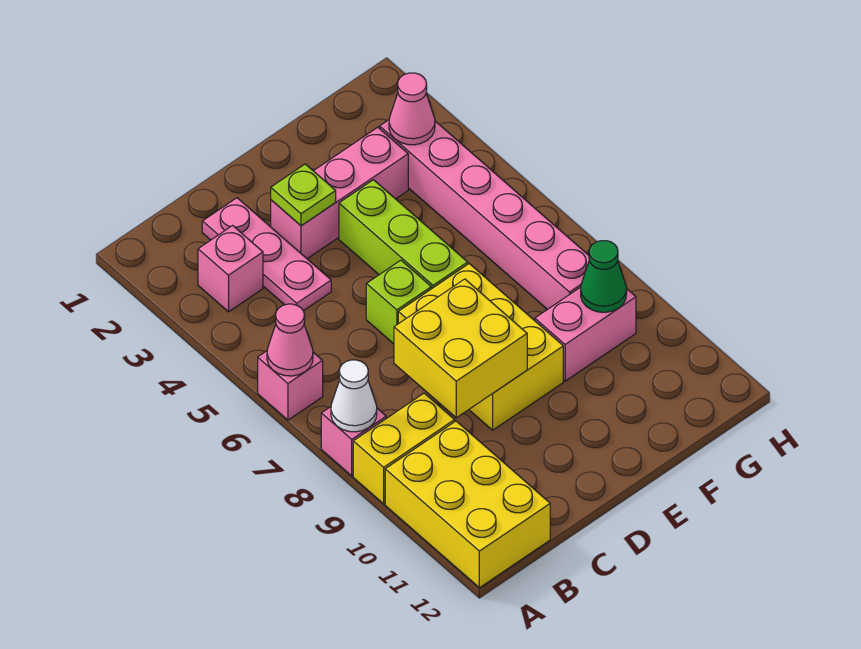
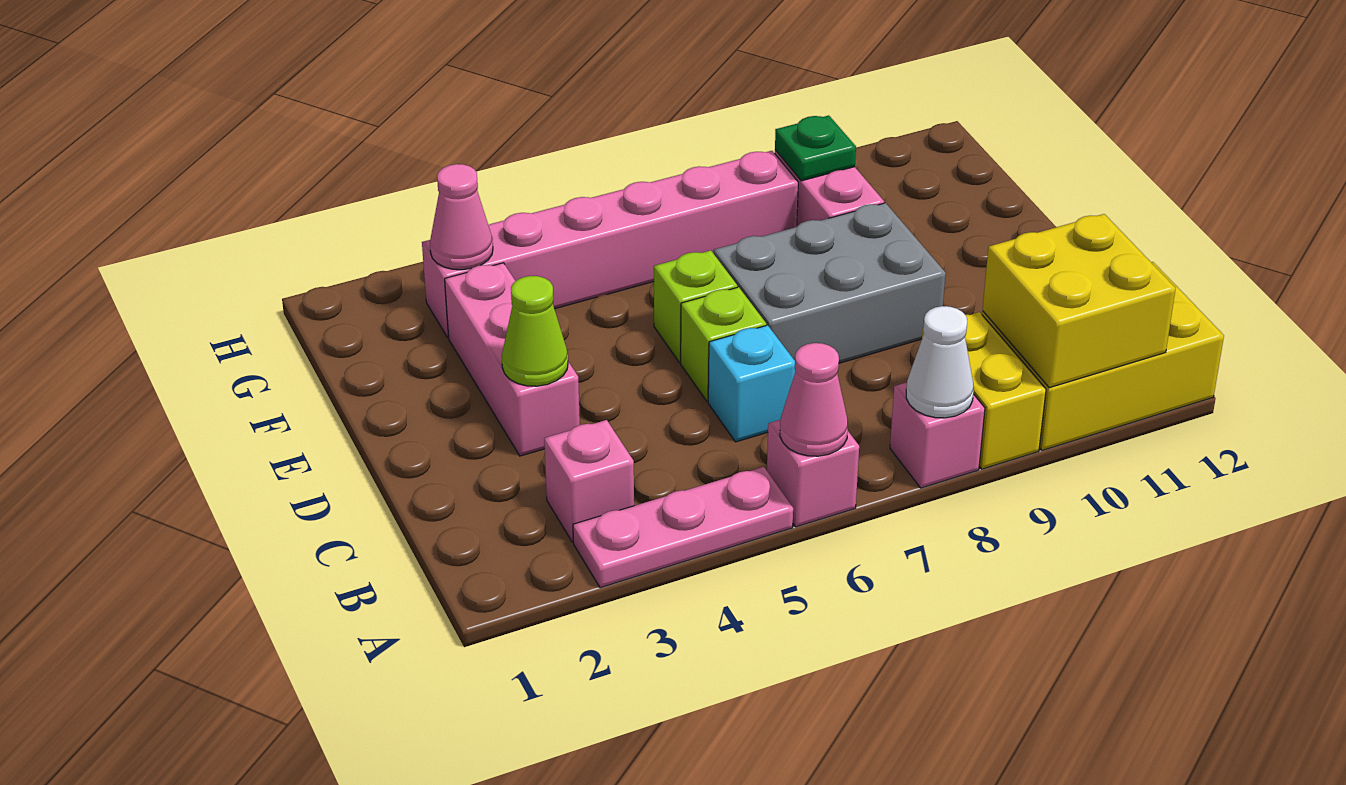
pink plate C2:C4 level 1 -> pink plate A3:A5 level 1
none -> cyan brick C6 level 1
yellow brick C8:D9 level 2 -> yellow brick A10:B11 level 2
lime plate D3 level 2 -> lime cone D3 level 2
yellow brick D7:E9 level 1 -> grey brick D7:E9 level 1
lime brick E4:E6 level 1 -> lime brick E6 level 1
green cone G9 level 2 -> green plate G9 level 2

